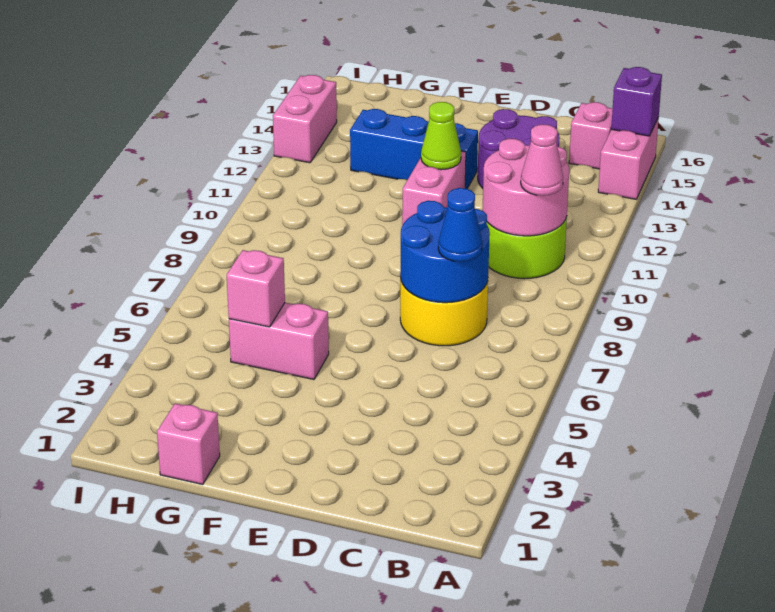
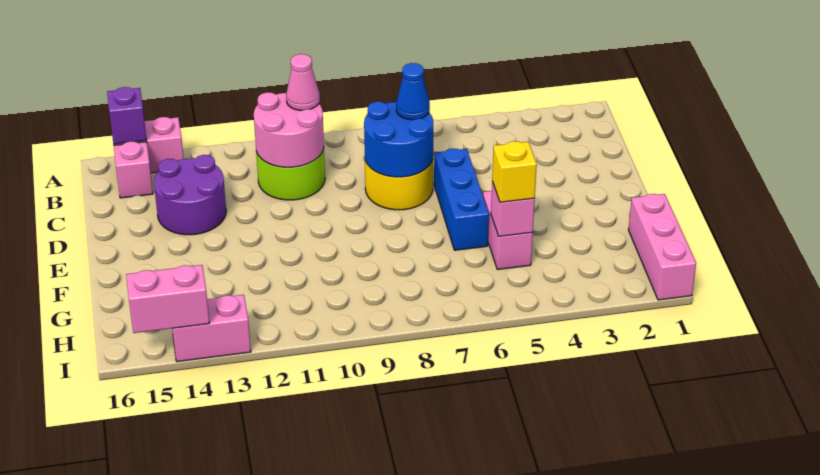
pink brick E11:E12 level 1 -> pink brick I14:I15 level 2
lime cone E12 level 2 -> none
blue brick E13:G13 level 1 -> blue brick D6:F6 level 1
pink brick G1 level 1 -> pink brick G1:I1 level 1
none -> yellow brick G5 level 3

